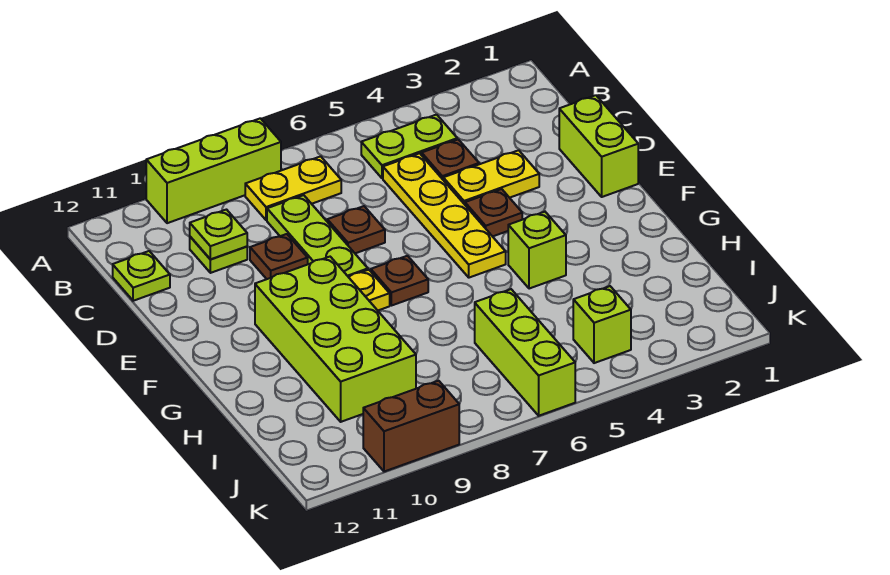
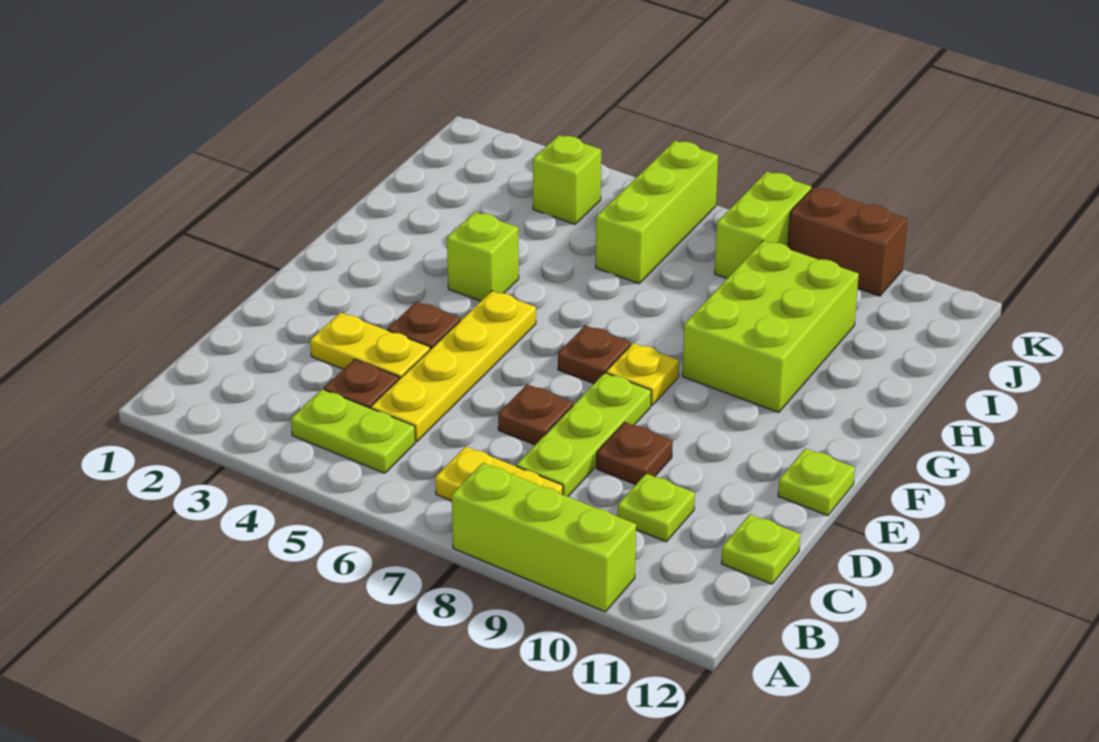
lime plate C10 level 2 -> lime plate E12 level 1
lime brick D1:E1 level 1 -> lime brick J8:K8 level 1
lime brick F9:I10 level 1 -> lime brick G9:I10 level 1

